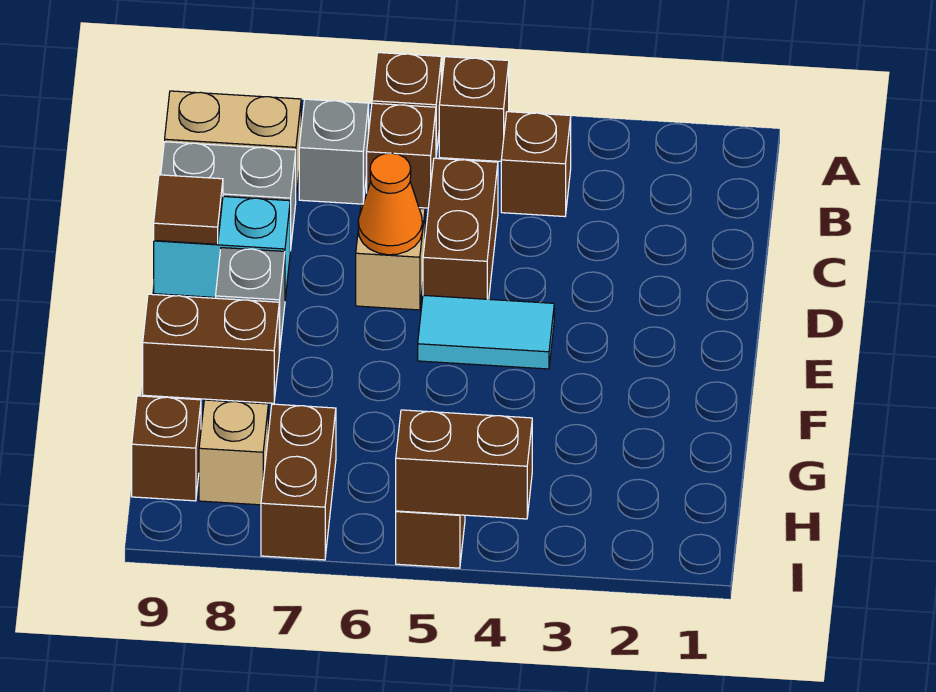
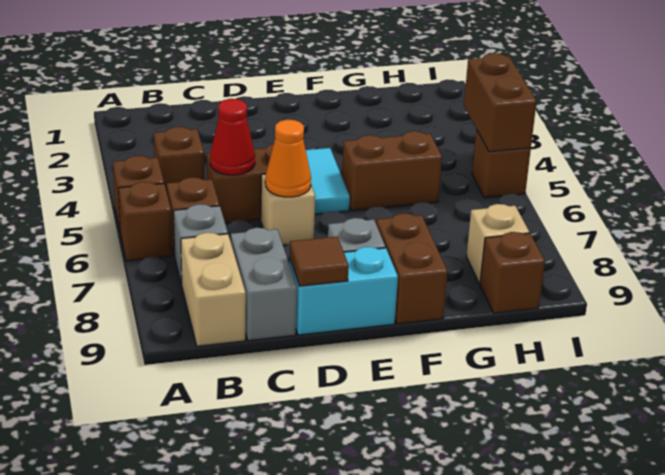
none -> red cone C5 level 2
cyan brick D8:D9 level 1 -> cyan brick D9:E9 level 1
brown brick H7:I7 level 1 -> brown brick F5:G5 level 1

